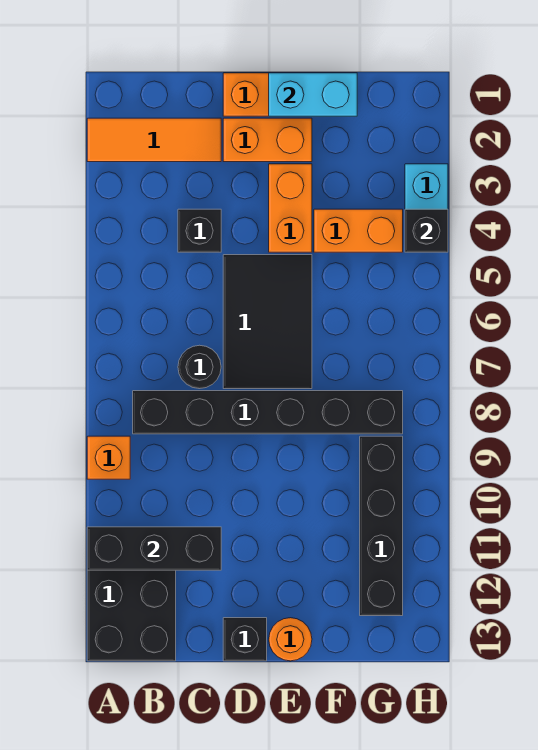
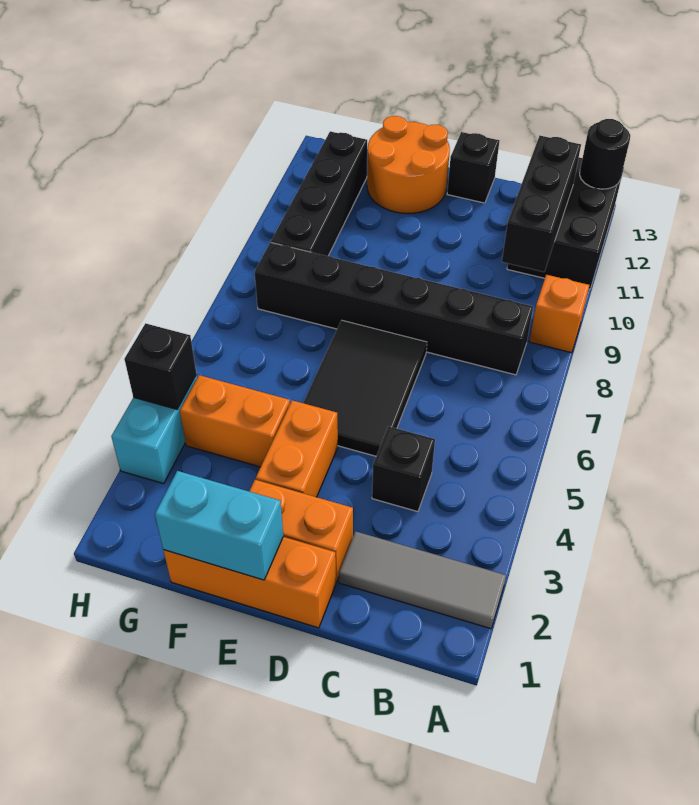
orange tile A2:C2 level 1 -> grey tile A2:C2 level 1
black brick A11:C11 level 2 -> black brick B10:B12 level 2
black round brick C7 level 1 -> black round brick A13 level 2
orange round brick E13 level 1 -> orange round brick E12:F13 level 1

